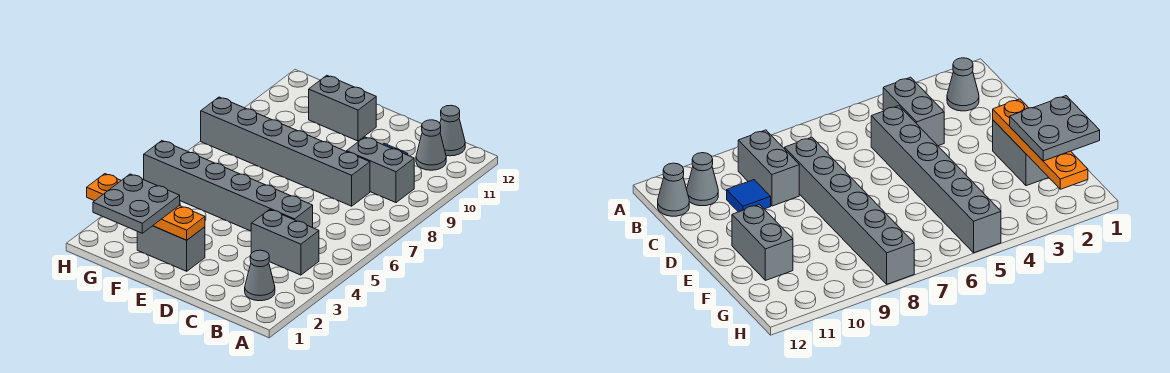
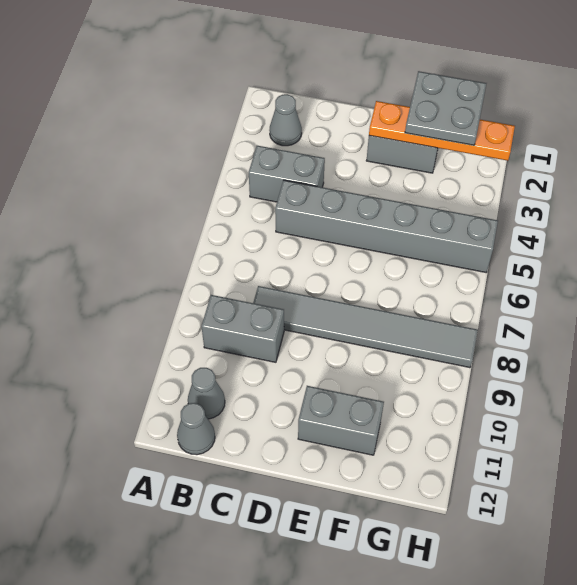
grey brick C8:H8 level 1 -> grey tile C8:H8 level 1
blue tile C10 level 1 -> none

